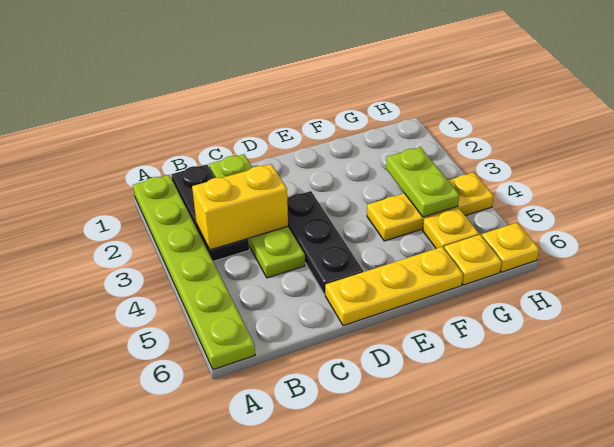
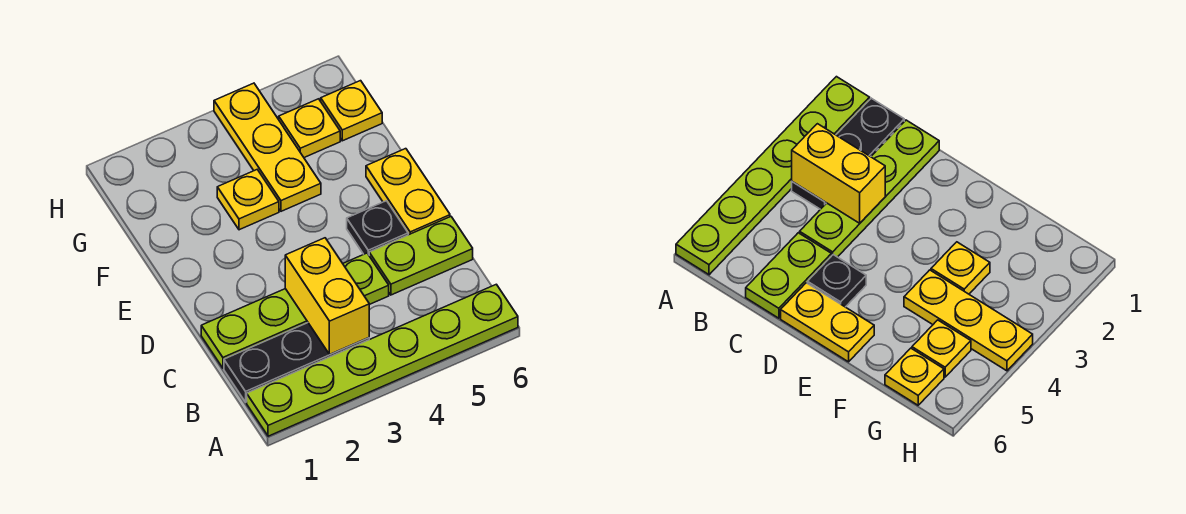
black plate D3:D5 level 1 -> black plate D5 level 1
yellow plate D6:F6 level 1 -> yellow plate D6:E6 level 1
lime plate G3:G4 level 2 -> lime plate C5:C6 level 1
yellow plate H6 level 1 -> yellow plate F3 level 1

